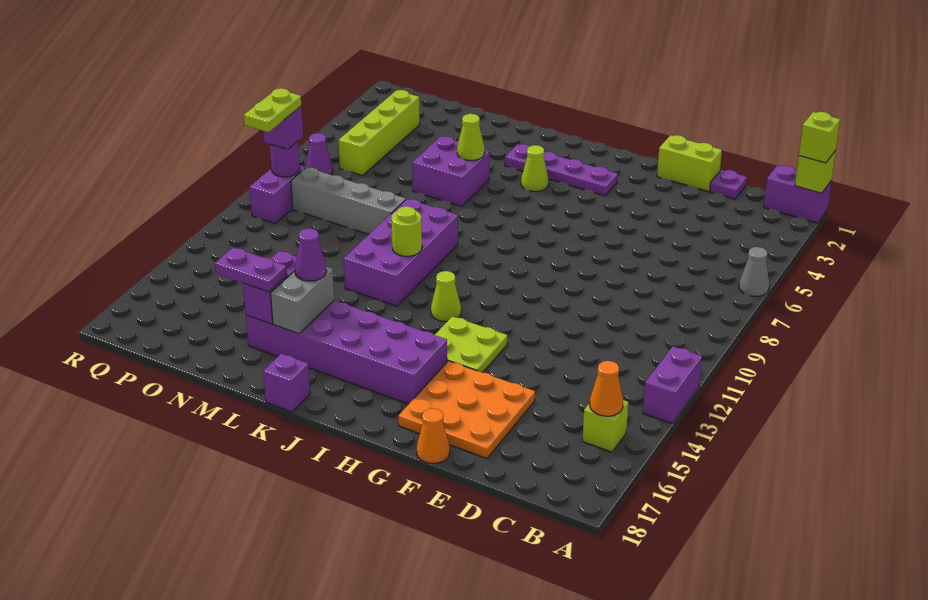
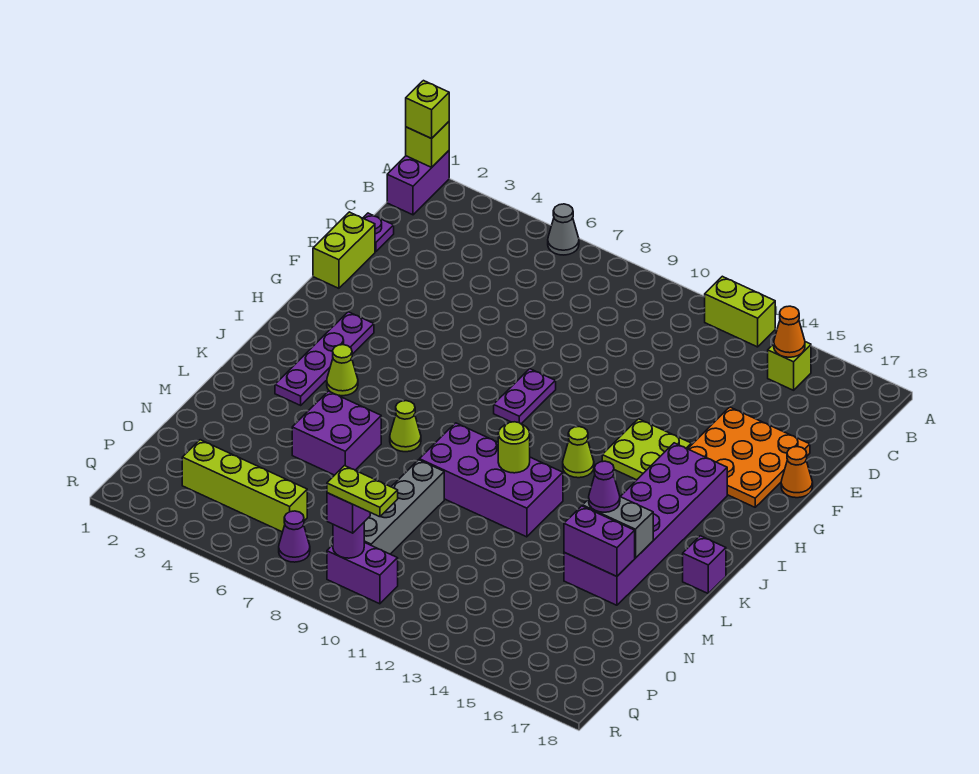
purple brick A12:A13 level 1 -> lime brick A12:A13 level 1
lime cone L5 level 2 -> lime cone K7 level 1
purple plate M16:N16 level 3 -> purple plate G9:H9 level 1

